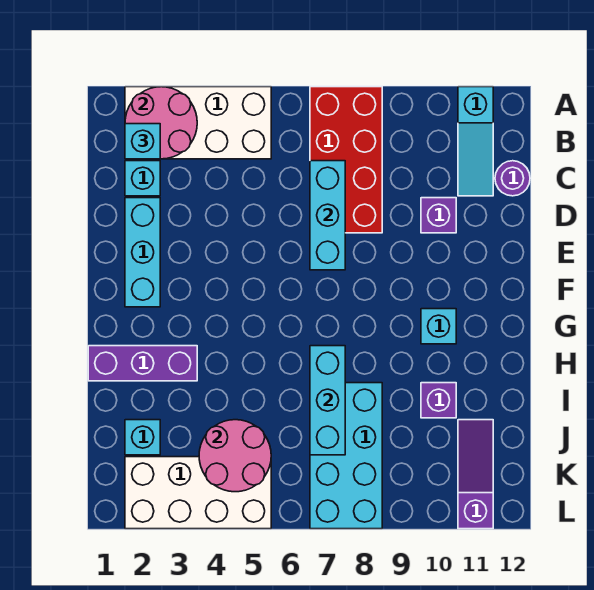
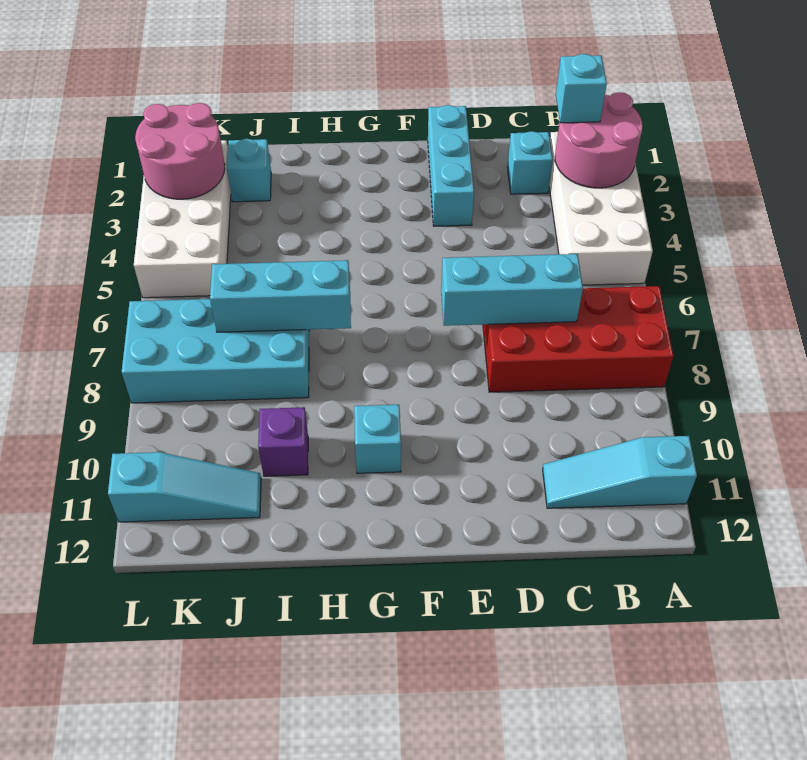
purple round brick C12 level 1 -> none
cyan brick D2:F2 level 1 -> cyan brick E1:E3 level 1
purple brick D10 level 1 -> none
purple brick H1:H3 level 1 -> none
pink round brick J4:K5 level 2 -> pink round brick K2:L3 level 2
purple slope J11:L11 level 1 top L -> cyan slope J11:L11 level 1 top L

